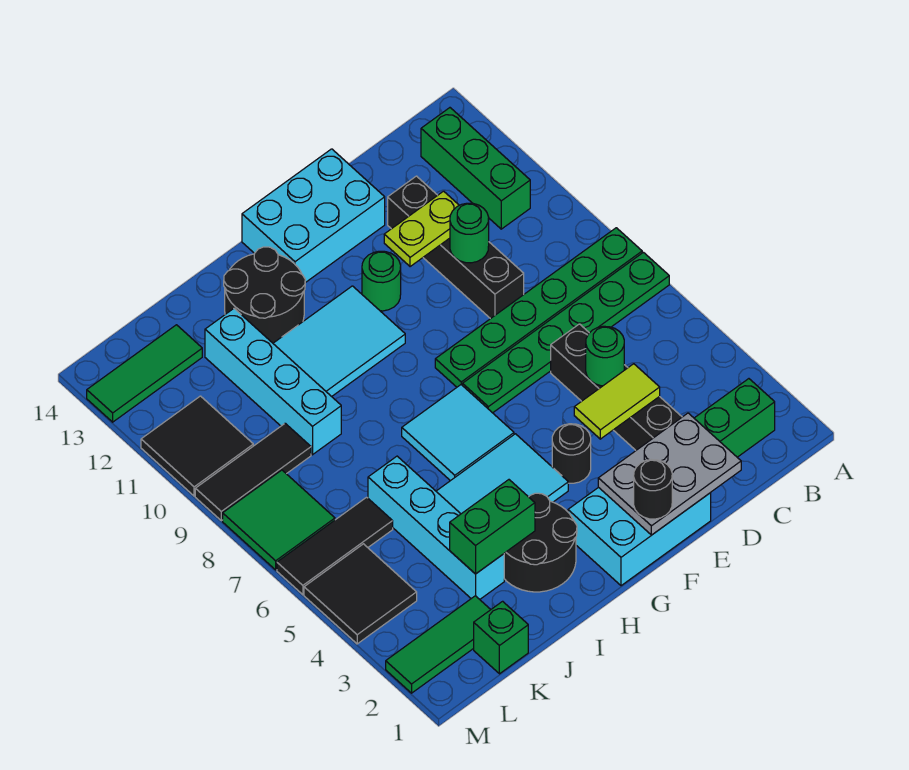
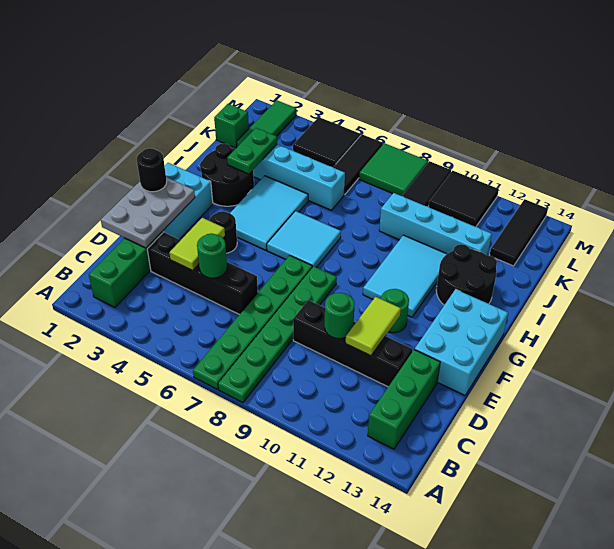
green brick B11:B13 level 1 -> green brick B13:D13 level 1
lime plate D11:E11 level 2 -> lime tile D11:E11 level 2
green brick I3:J3 level 2 -> green plate I3:J3 level 2
green tile K13:M13 level 1 -> black tile K13:M13 level 1

